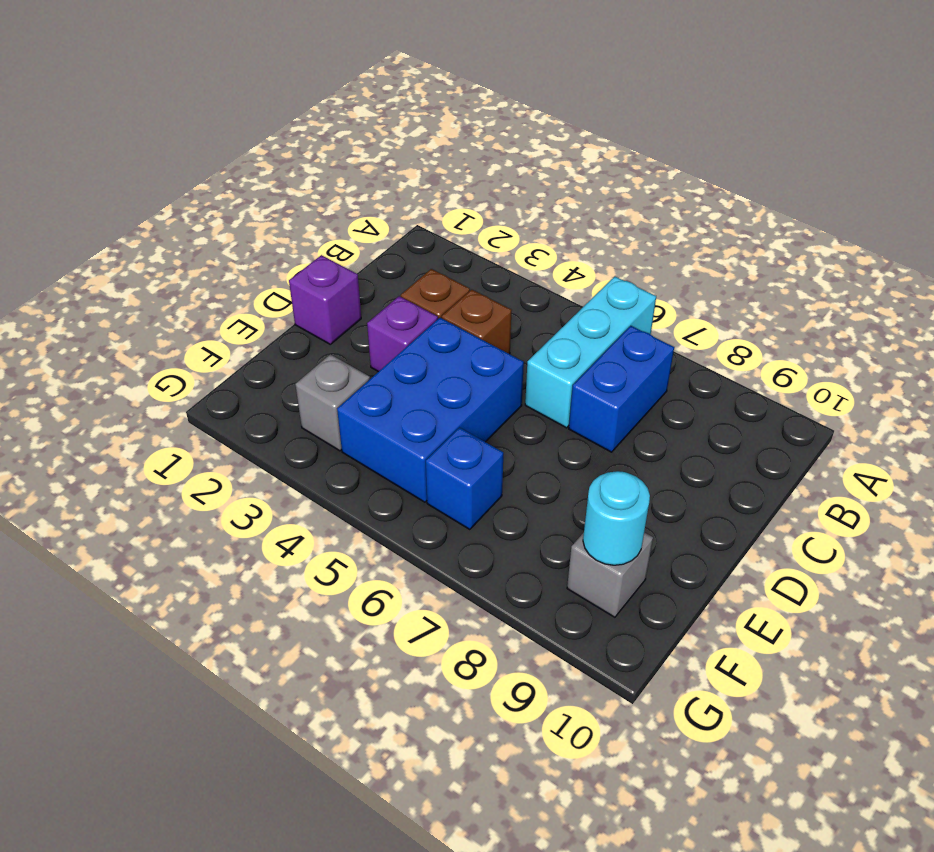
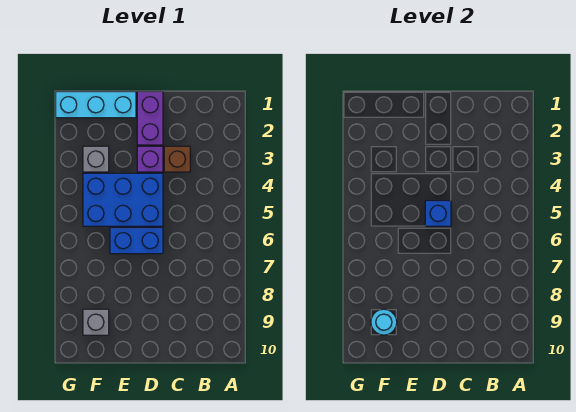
cyan brick A6:C6 level 1 -> cyan brick E1:G1 level 1
blue brick B7:C7 level 1 -> blue brick D6:E6 level 1
brown brick C4 level 1 -> none
purple brick D1 level 1 -> purple brick D1:D2 level 1
blue brick F6 level 1 -> blue brick D5 level 2

